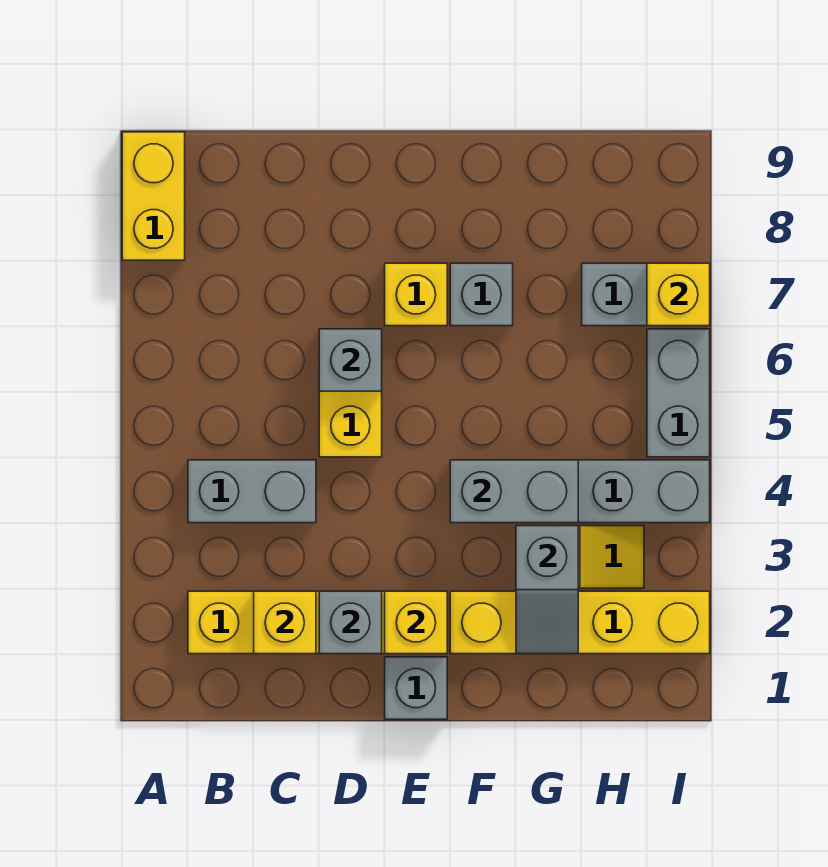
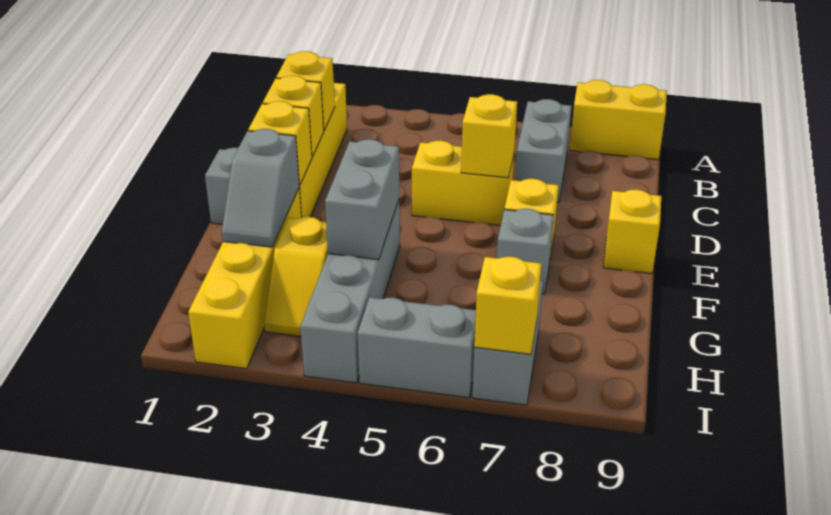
grey brick B4:C4 level 1 -> grey brick B7:C7 level 1
grey brick D2 level 2 -> yellow brick D2 level 2
grey brick D6 level 2 -> yellow brick D6 level 2
none -> yellow brick E9 level 1
grey slope G2:G3 level 2 top 3 -> grey slope F2:G2 level 2 top F

